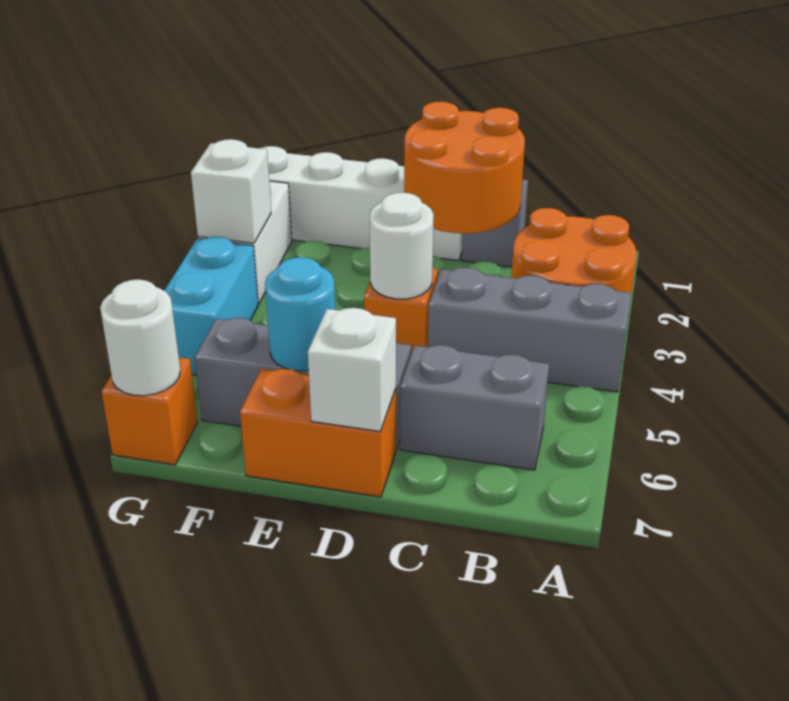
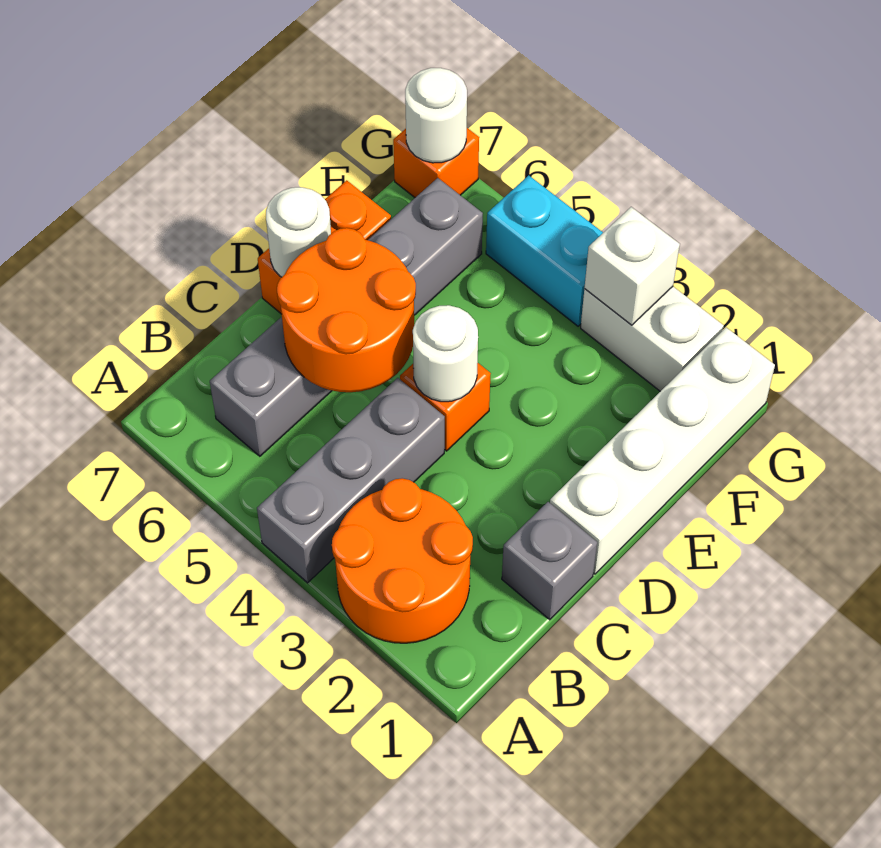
orange round brick C1:D2 level 2 -> orange round brick C5:D6 level 2
white brick D7 level 2 -> white round brick D7 level 2
cyan round brick E6 level 2 -> none

